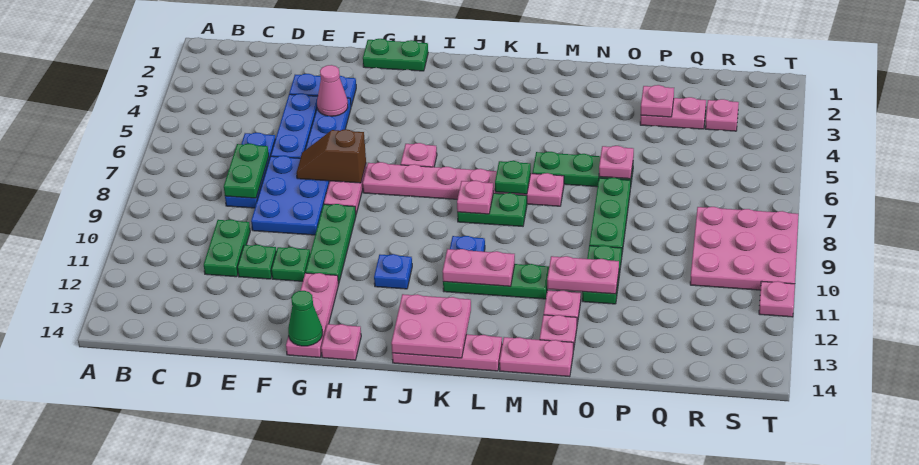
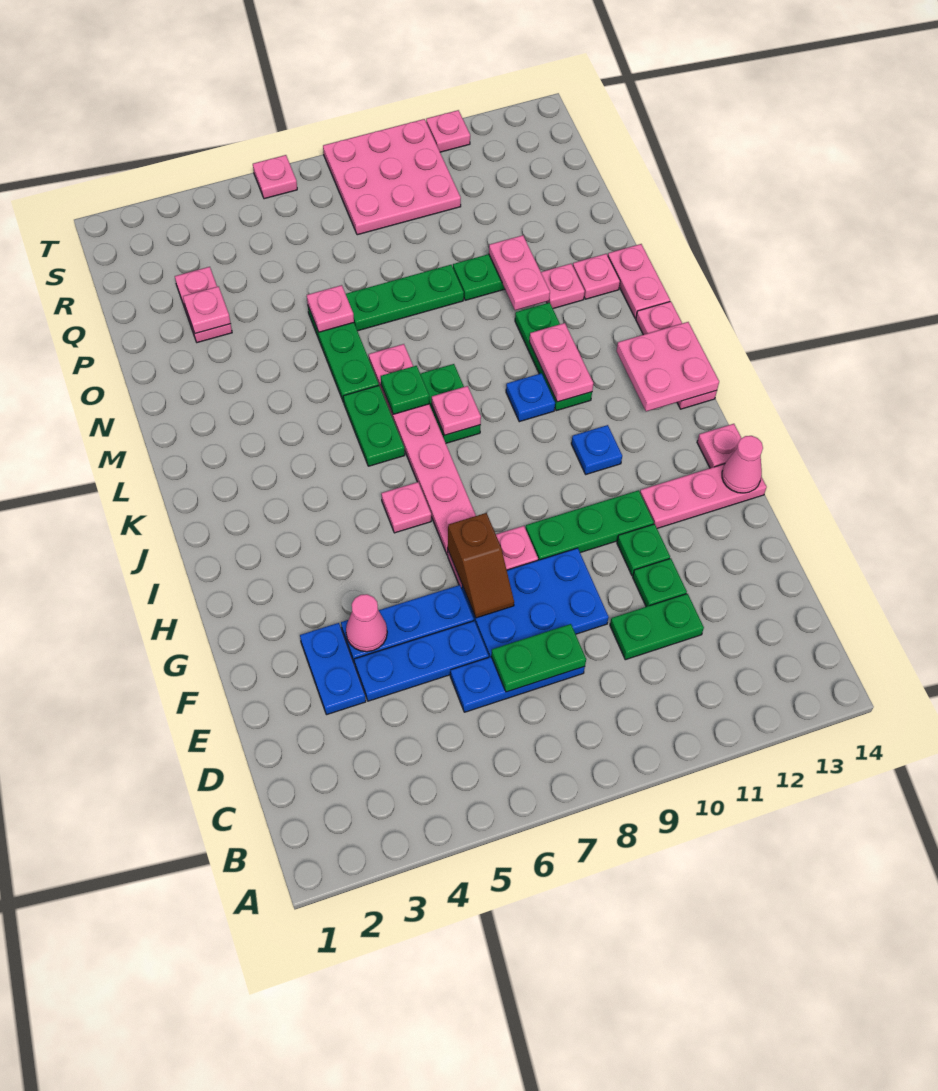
green plate G1:H1 level 1 -> green plate K6:L6 level 1
green cone G14 level 2 -> pink cone G14 level 2
pink plate R3 level 1 -> pink plate T6 level 1

